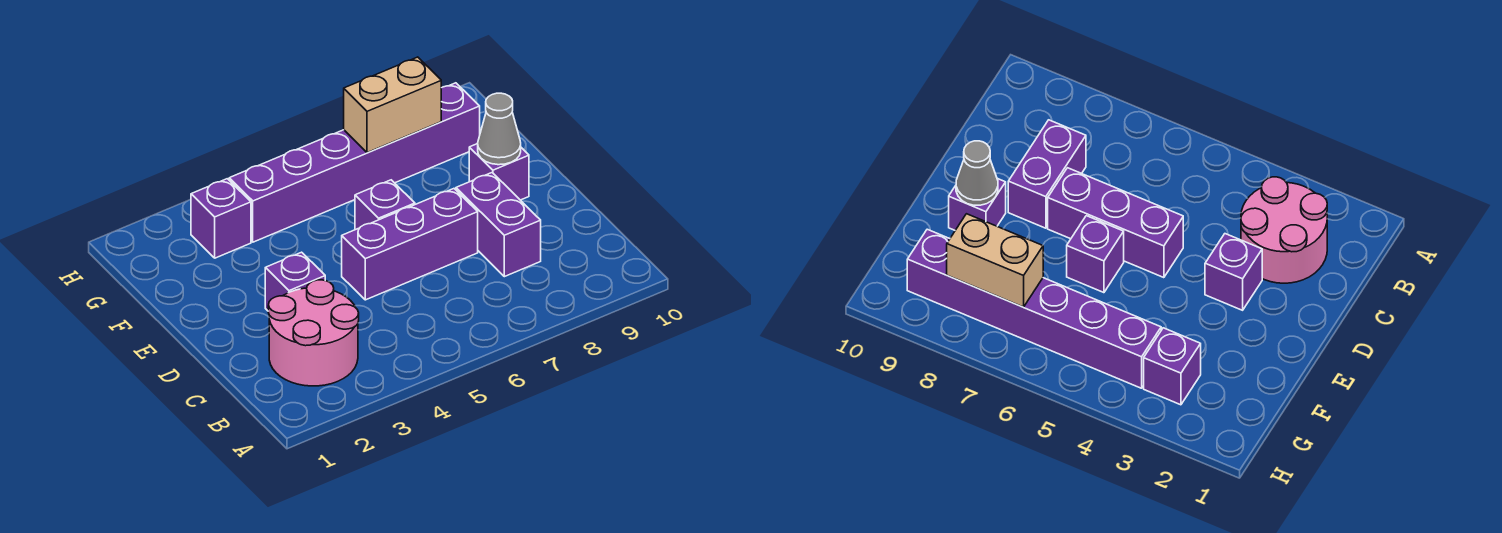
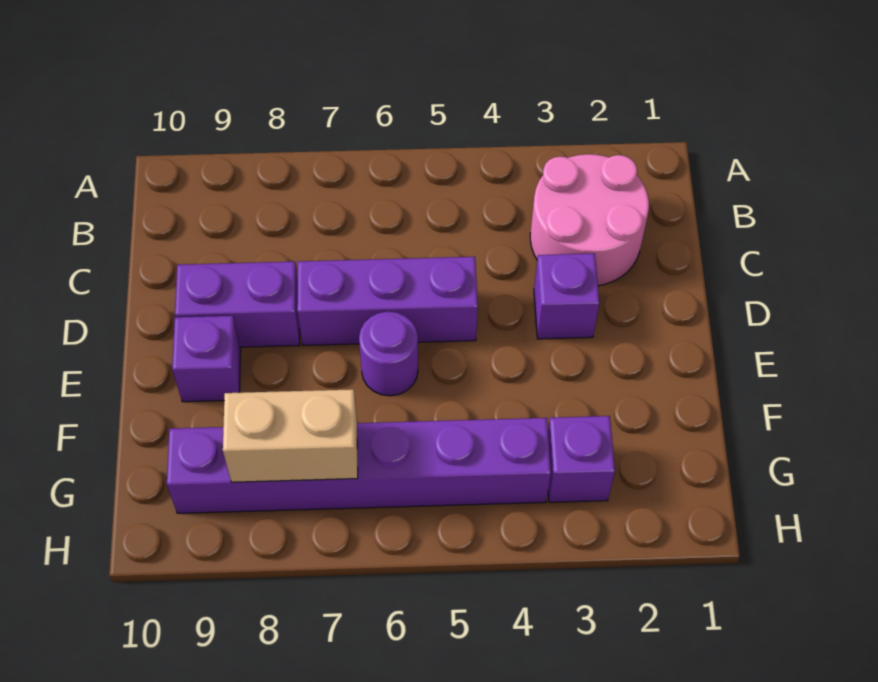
purple brick C8:D8 level 1 -> purple brick D8:D9 level 1
purple brick E6 level 1 -> purple round brick E6 level 1
grey cone E9 level 2 -> none

